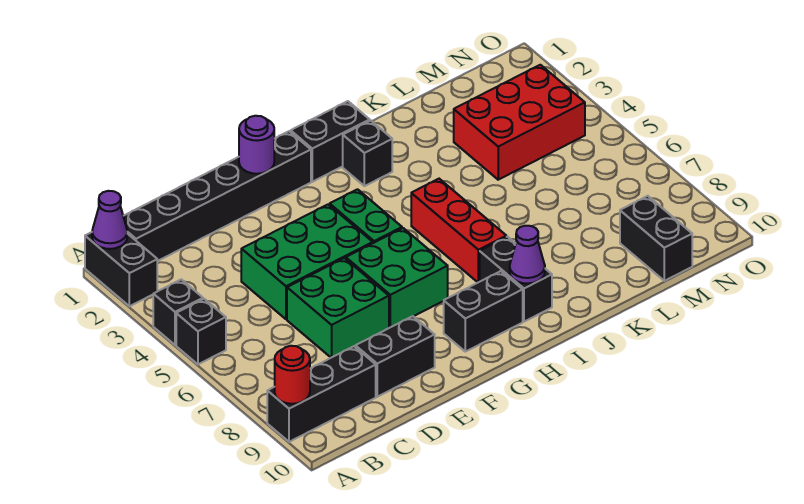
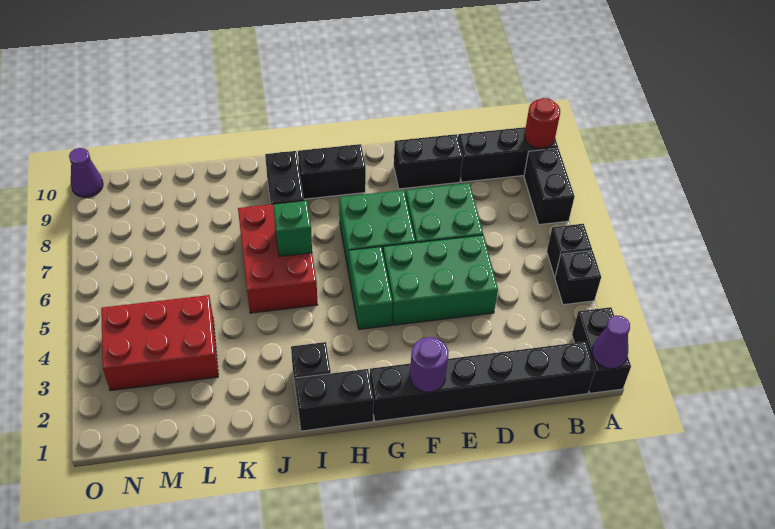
red brick I5:I7 level 1 -> red brick I5:J7 level 1
none -> green brick I6 level 2
purple cone I9 level 2 -> purple cone O10 level 1
black brick M9:M10 level 1 -> black brick A7:A8 level 1

